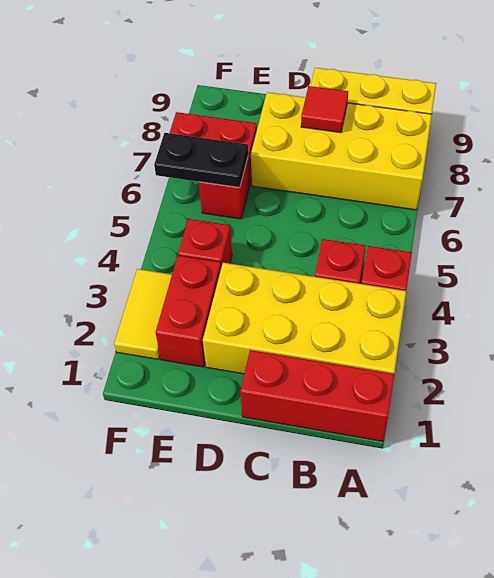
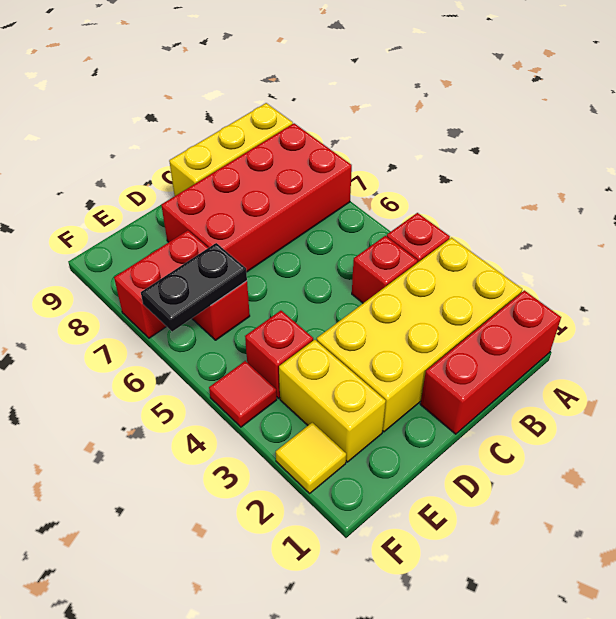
yellow brick A7:D8 level 1 -> red brick A7:D8 level 1
red tile C8 level 2 -> red tile F4 level 1
red brick E2:E3 level 1 -> yellow brick E2:E3 level 1
yellow tile F2:F3 level 1 -> yellow tile F2 level 1

